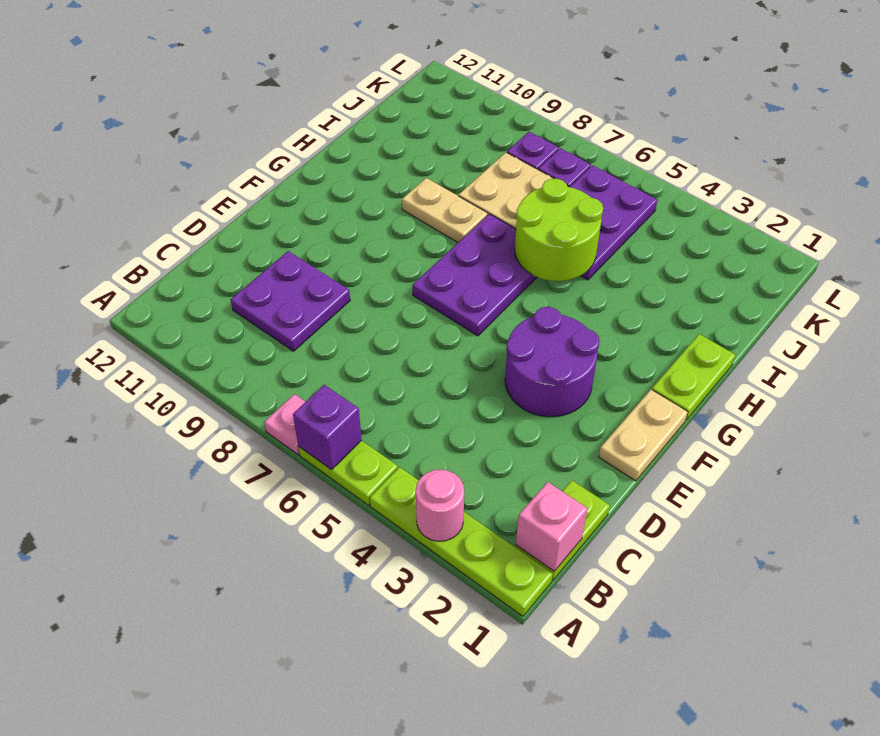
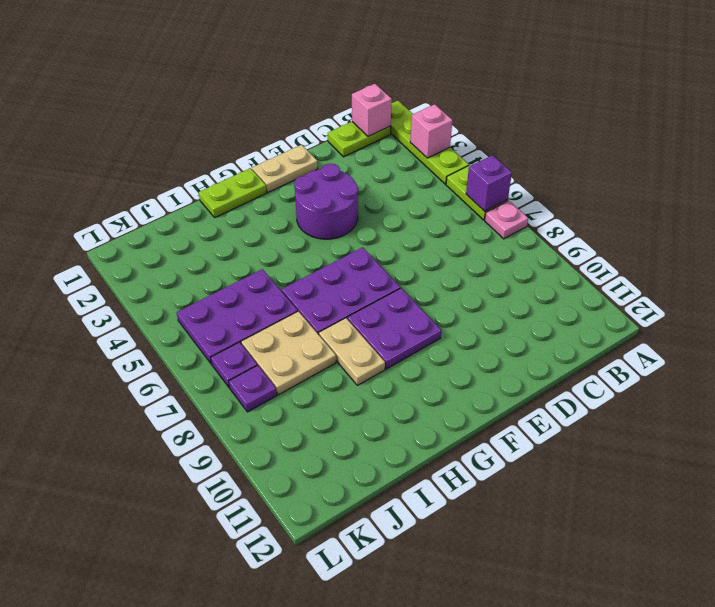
pink round brick A3 level 2 -> pink brick A3 level 2
purple plate C9:D10 level 1 -> purple plate F8:G9 level 1
lime round brick H5:I6 level 2 -> none

